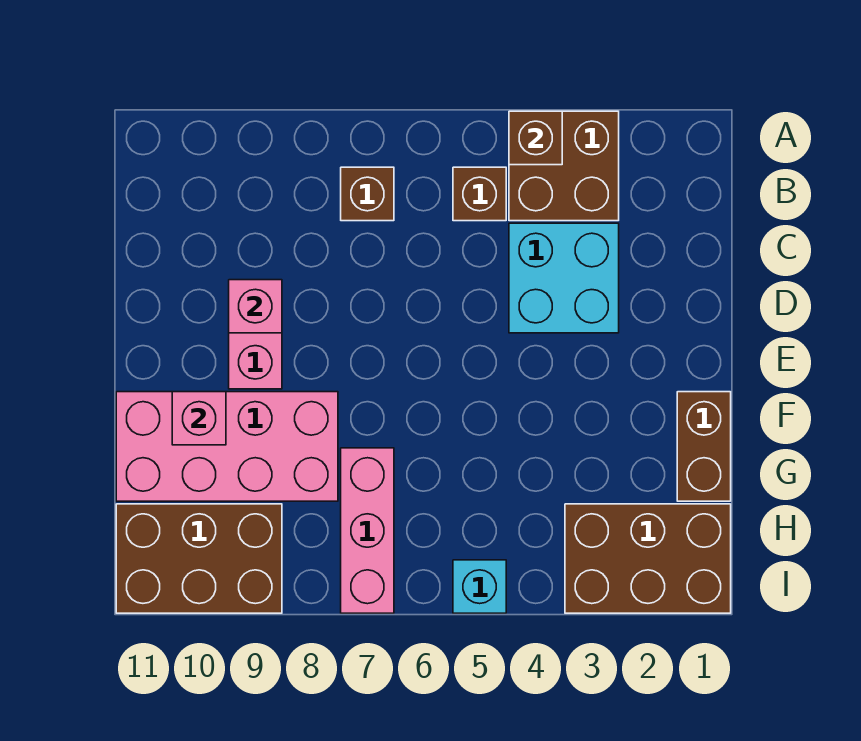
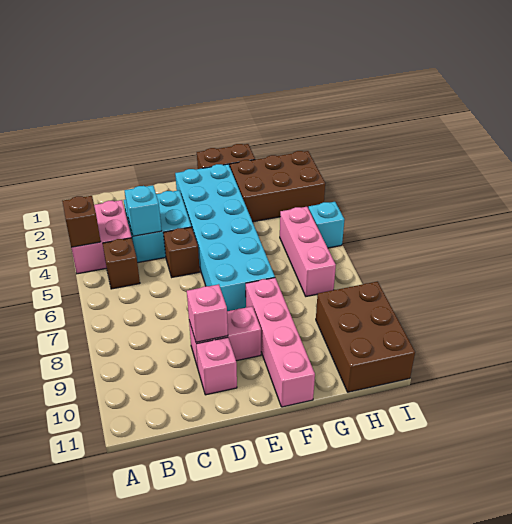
brown brick A3:B4 level 1 -> pink brick A3:B4 level 1
brown brick B7 level 1 -> brown brick D5 level 1
none -> cyan brick C4 level 2
none -> cyan brick E2:F7 level 1
pink brick F8:G11 level 1 -> pink brick F8:F11 level 1
pink brick F10 level 2 -> pink brick D10 level 1
pink brick G7:I7 level 1 -> pink brick H5:H7 level 1
brown brick H1:I3 level 1 -> brown brick G2:I3 level 1

